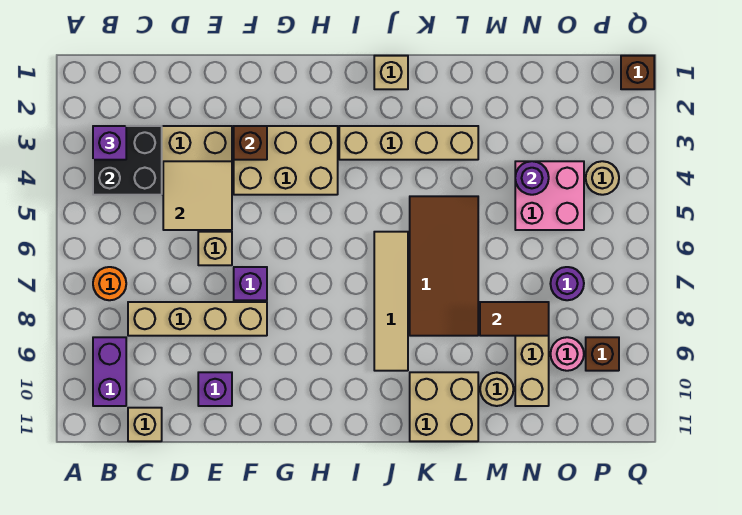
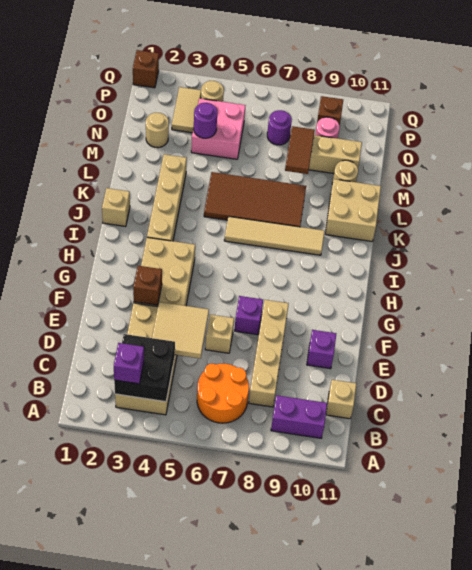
orange round brick B7 level 1 -> orange round brick B6:C7 level 1
none -> tan round brick N2 level 1
none -> tan tile O3:P3 level 1

